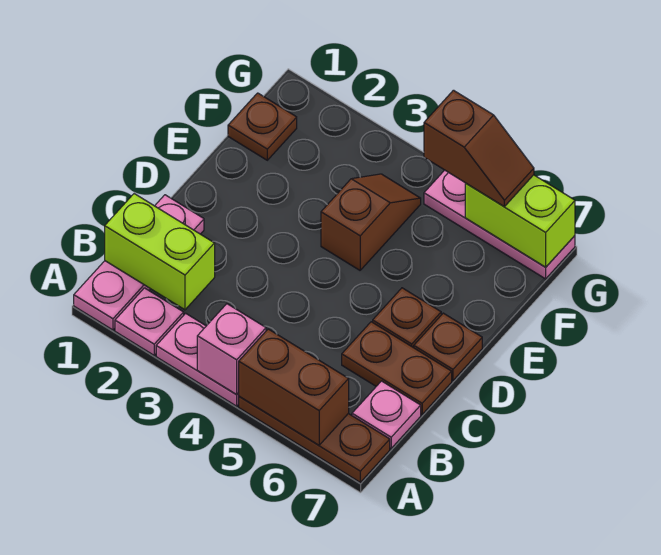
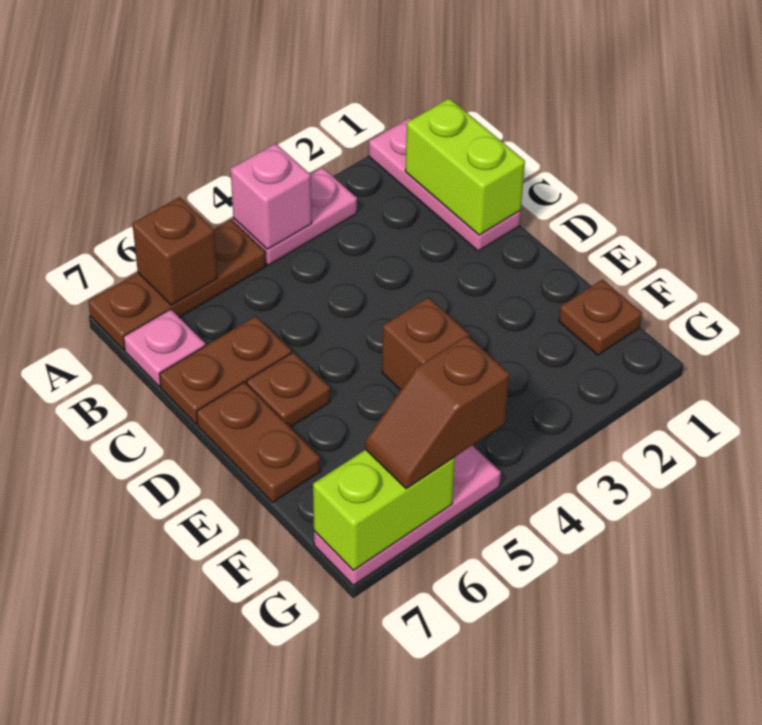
pink plate A2 level 1 -> none
brown brick A5:A6 level 2 -> brown brick A6 level 2
lime brick B1:B2 level 2 -> lime brick B1:C1 level 2
brown plate D7 level 1 -> brown plate D7:E7 level 1

